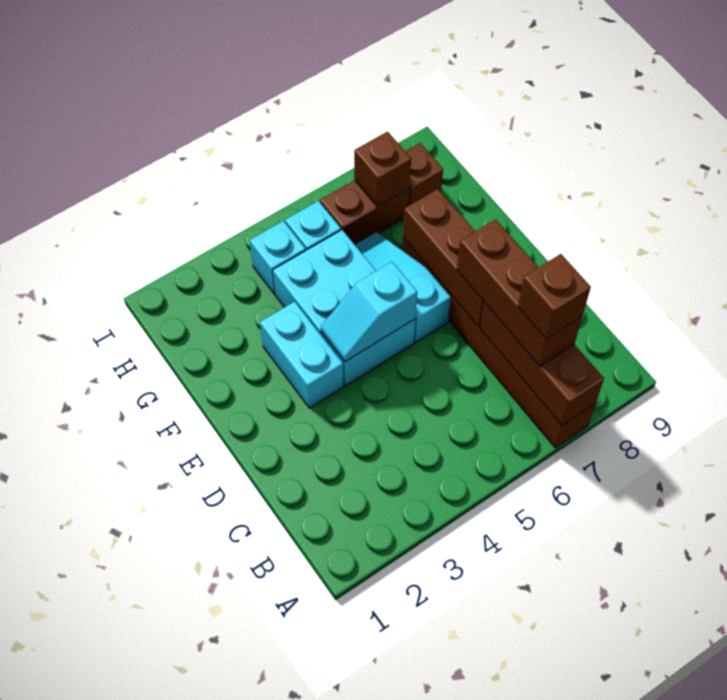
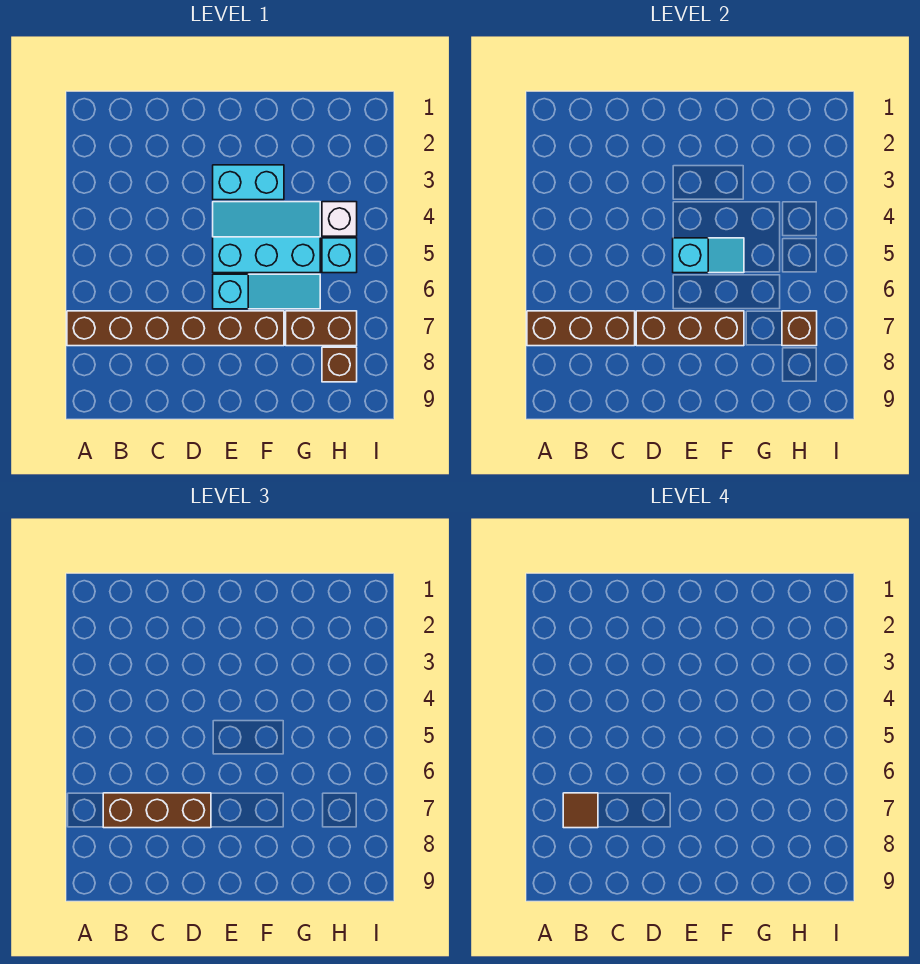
brown brick B7 level 4 -> brown tile B7 level 4
cyan brick E4:G5 level 1 -> cyan slope E4:G5 level 1 top 5
cyan slope E4:E5 level 2 top 5 -> cyan slope E5:F5 level 2 top E
cyan brick H4 level 1 -> white brick H4 level 1
brown brick H6:H7 level 1 -> brown brick G7:H7 level 1

